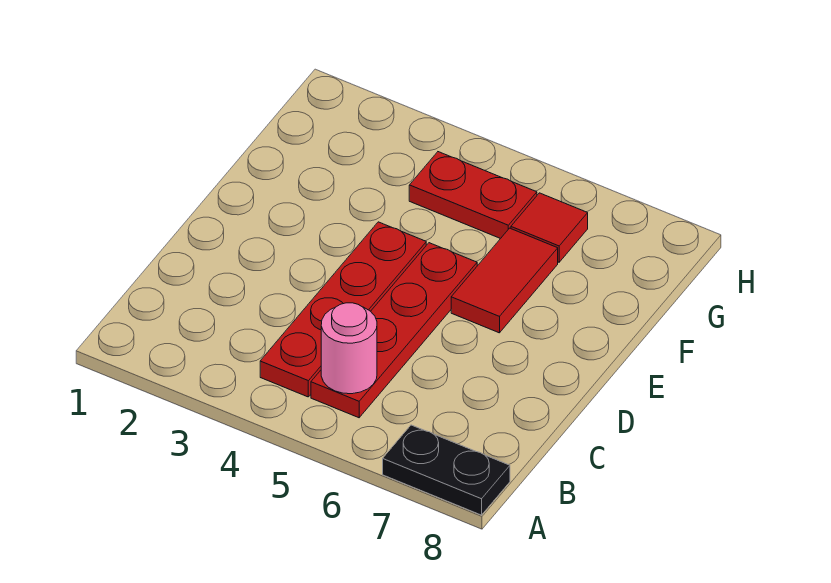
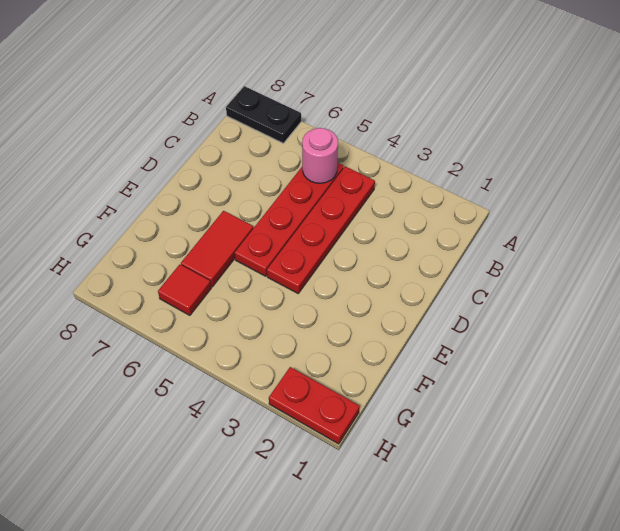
red plate G4:G5 level 1 -> red plate H1:H2 level 1

